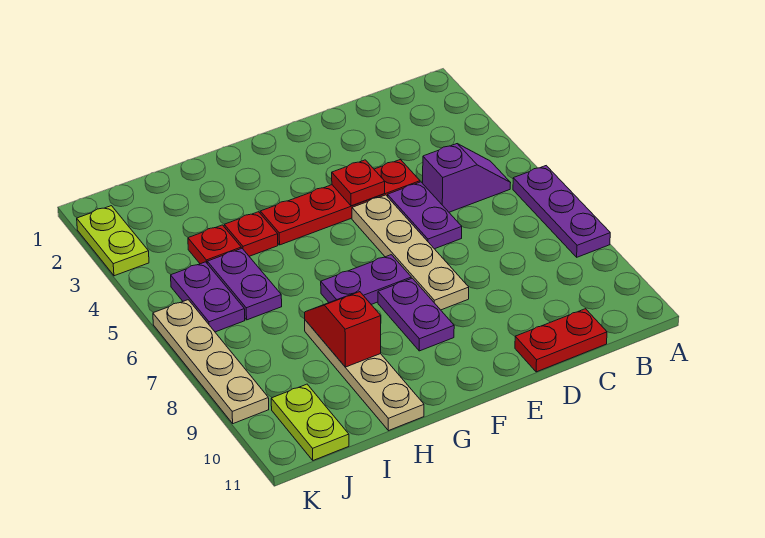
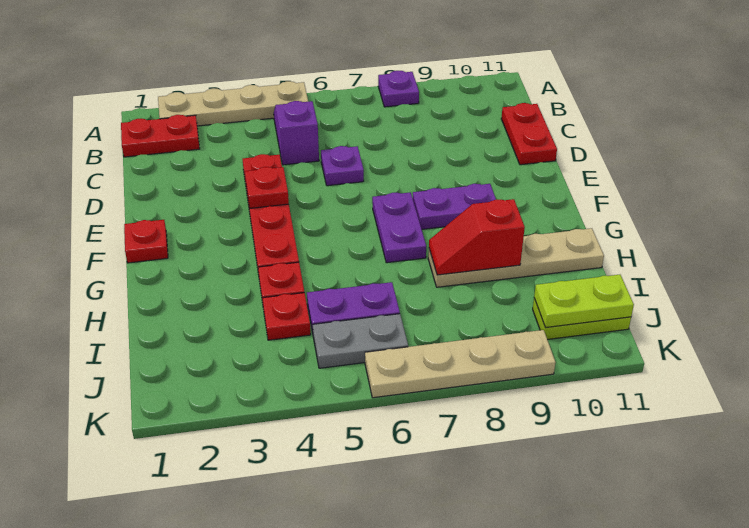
purple plate A6:A8 level 1 -> purple plate A8 level 1
none -> red plate B1:B2 level 1
purple plate D5:D6 level 1 -> purple plate D6 level 1
tan plate E5:E8 level 1 -> tan plate A2:A5 level 1
none -> red plate F1 level 1
purple plate J5:J6 level 1 -> grey plate J5:J6 level 1
lime plate K2:K3 level 1 -> lime plate J10:J11 level 2

